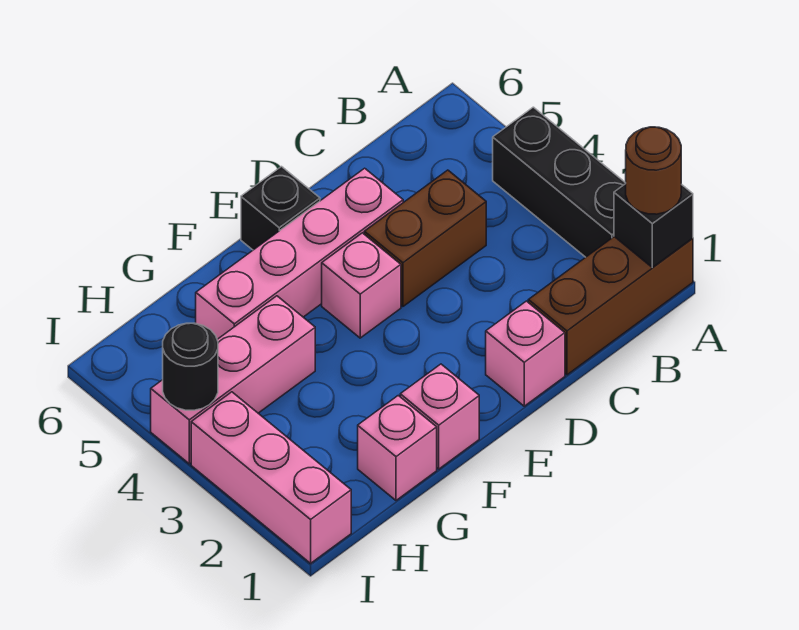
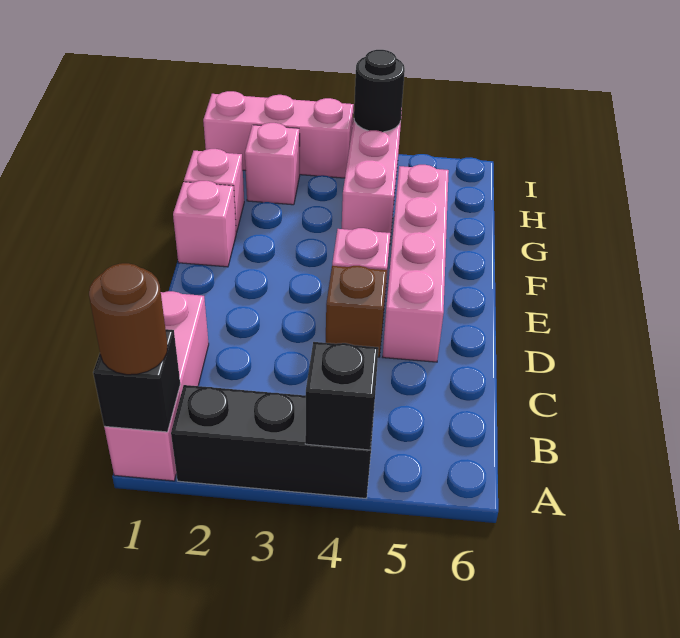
brown brick A1:C1 level 1 -> pink brick A1:C1 level 1
brown brick C4:D4 level 1 -> brown brick D4 level 1
pink brick D1 level 1 -> pink brick H2 level 1
black brick E6 level 1 -> black brick A4 level 2

